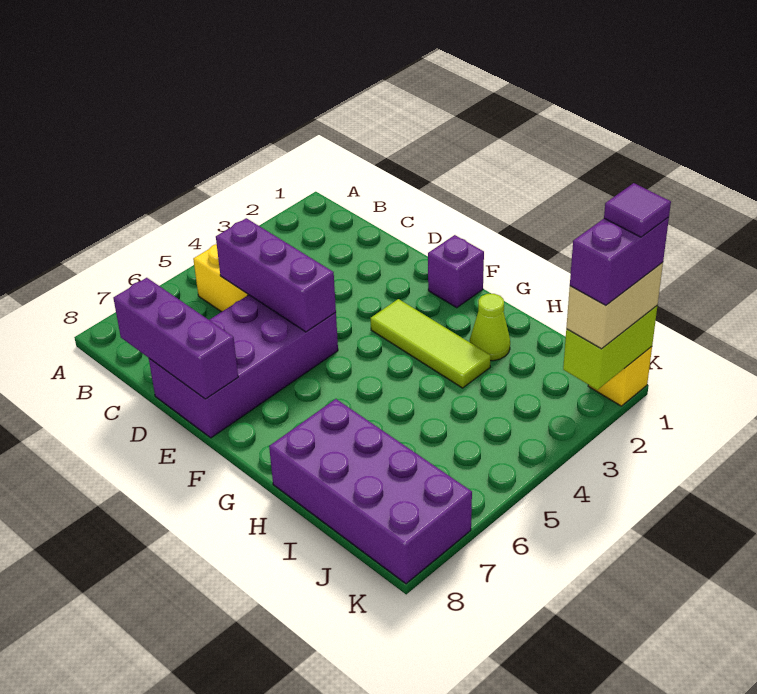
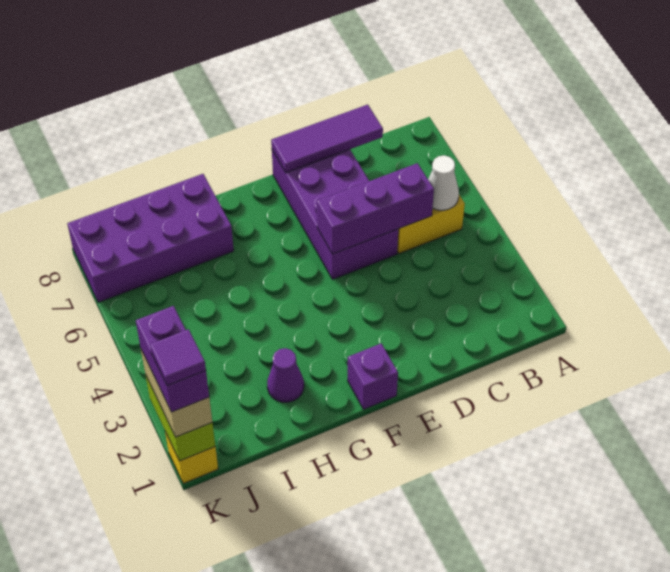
none -> white cone B5 level 2
purple brick C8:E8 level 2 -> purple tile C8:E8 level 2
lime tile F3:H3 level 1 -> none
lime cone H2 level 1 -> purple cone H2 level 1

